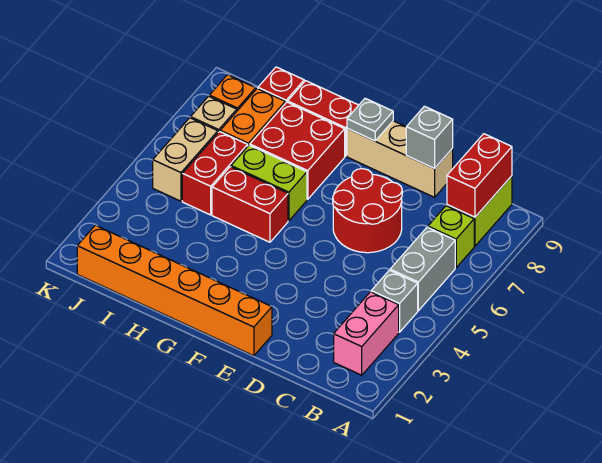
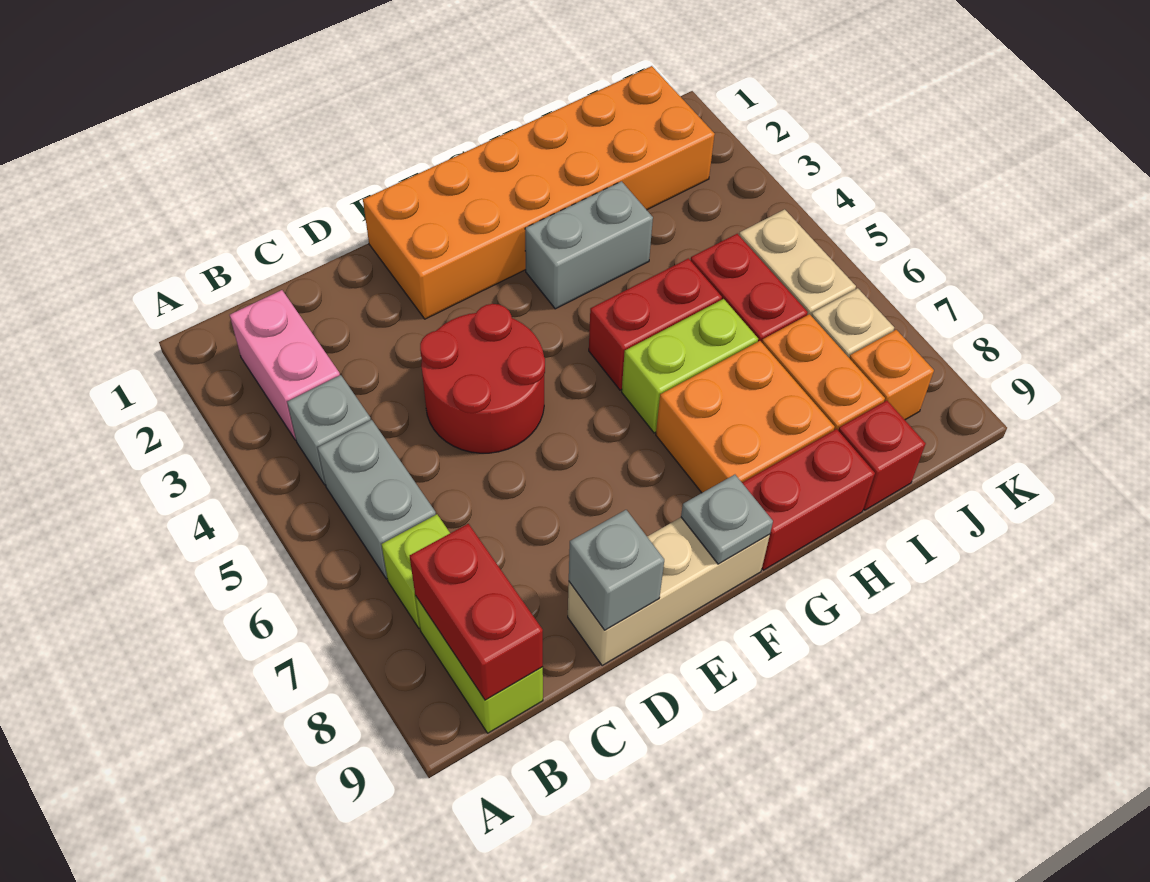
red round brick D6:E7 level 1 -> red round brick D4:E5 level 1
orange brick E1:J1 level 1 -> orange brick E1:J2 level 1
none -> grey brick G3:H3 level 1
red brick G7:H8 level 1 -> orange brick G7:H8 level 1

